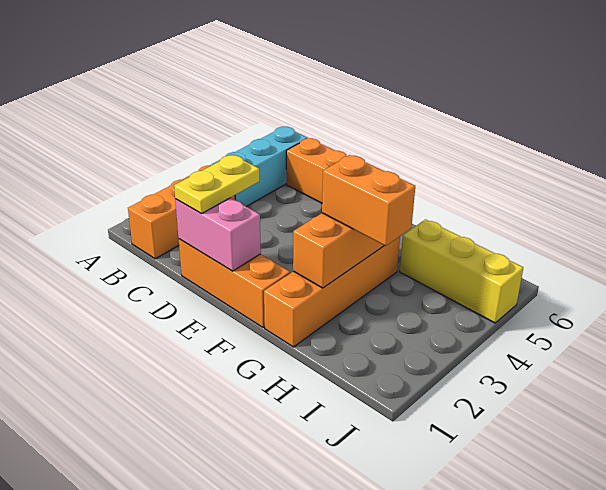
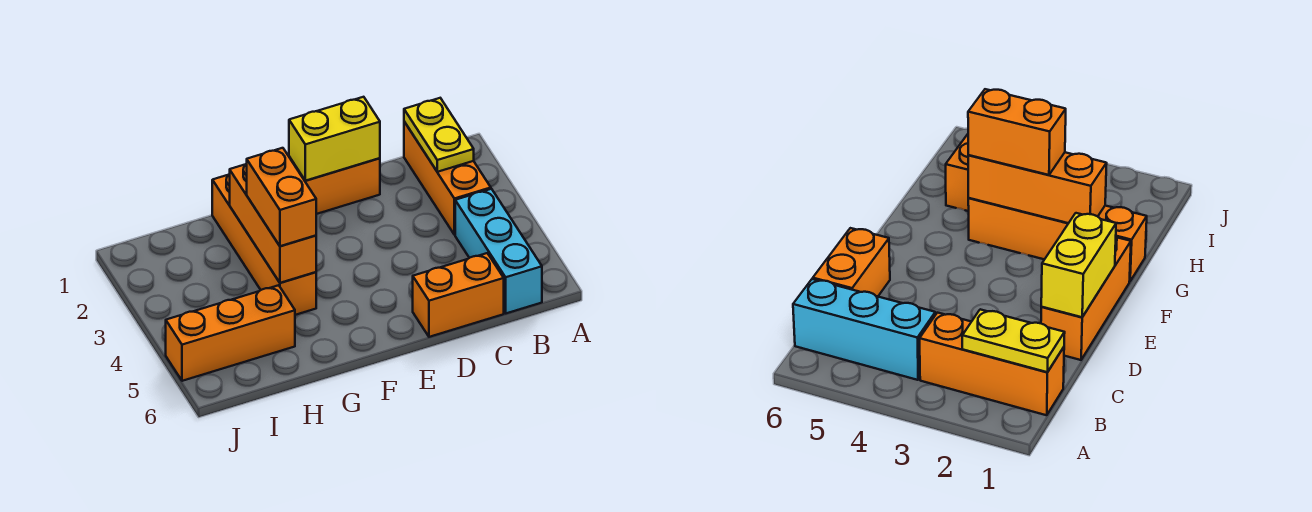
pink brick D1:E1 level 2 -> yellow brick D1:E1 level 2
yellow plate D1:D2 level 3 -> yellow plate B1:B2 level 2
orange brick G3:H3 level 3 -> orange brick G3:G4 level 3
yellow brick H5:J5 level 1 -> orange brick H5:J5 level 1

